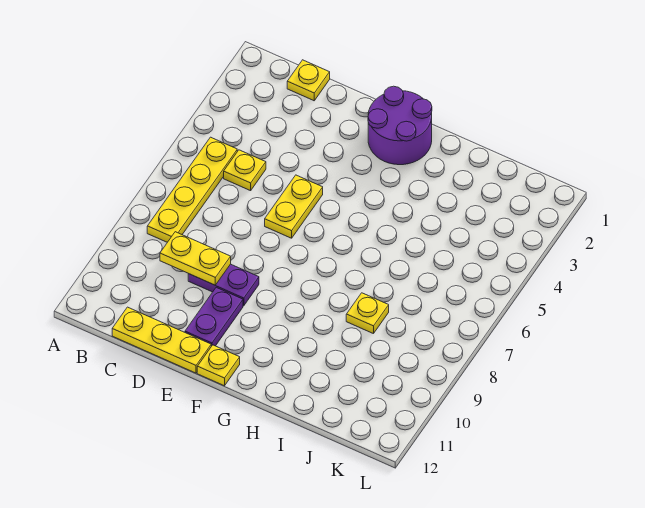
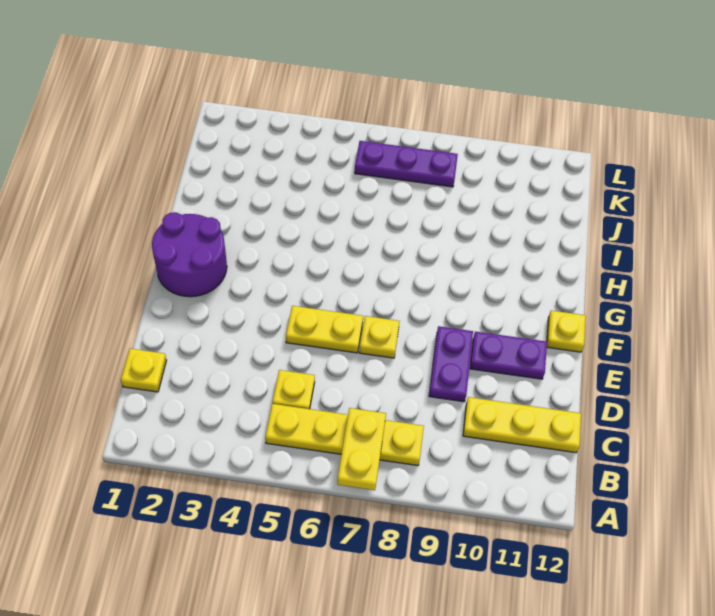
yellow plate C9:D9 level 2 -> yellow plate A7:B7 level 2
yellow plate C12:E12 level 1 -> yellow plate C10:C12 level 1
yellow plate I8 level 1 -> yellow plate E7 level 1
none -> purple plate K6:K8 level 1

